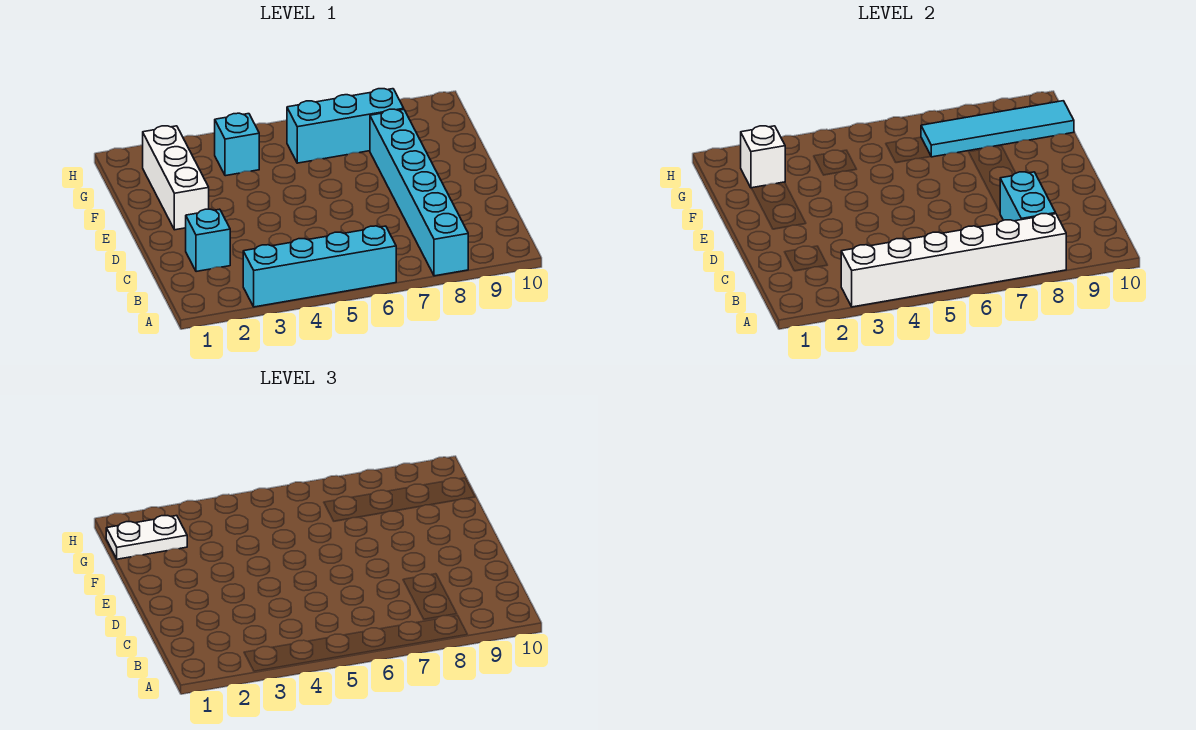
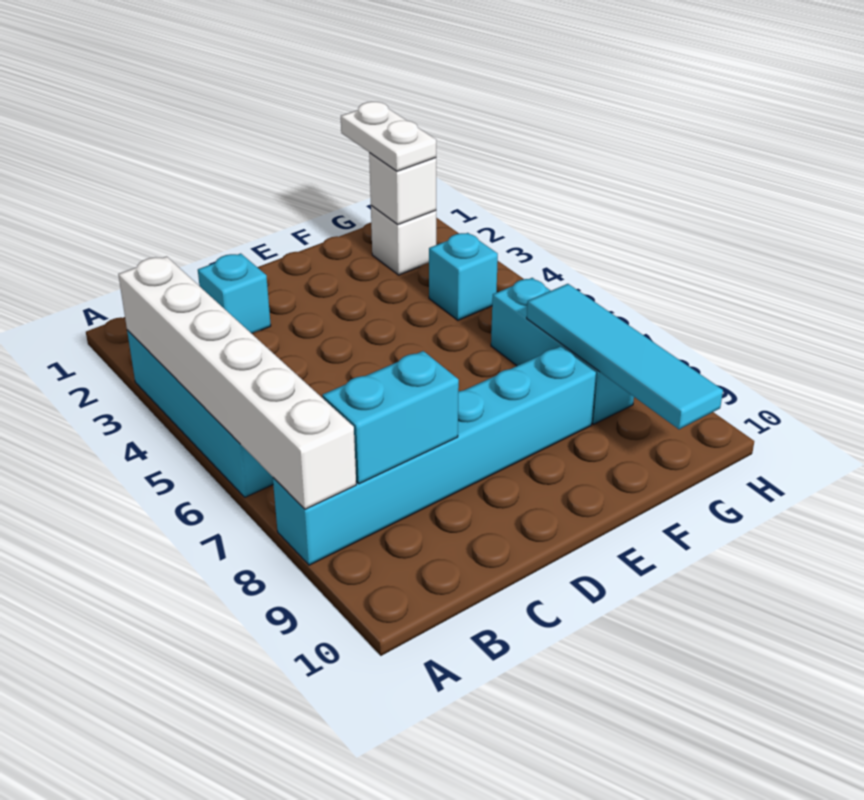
white brick E2:G2 level 1 -> white brick G2 level 1

